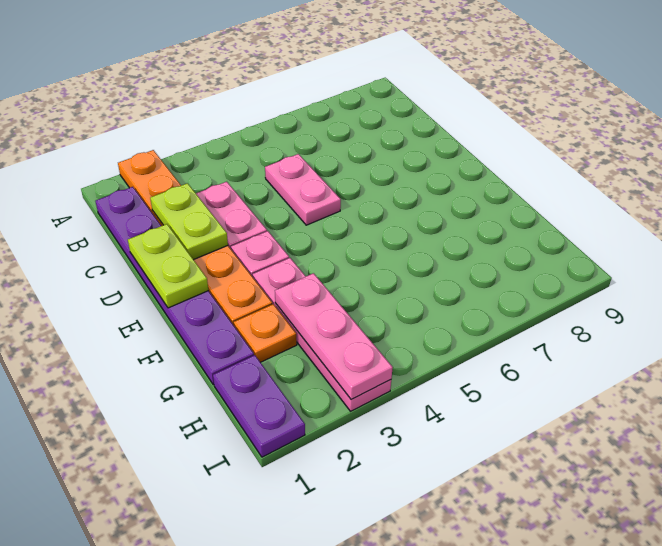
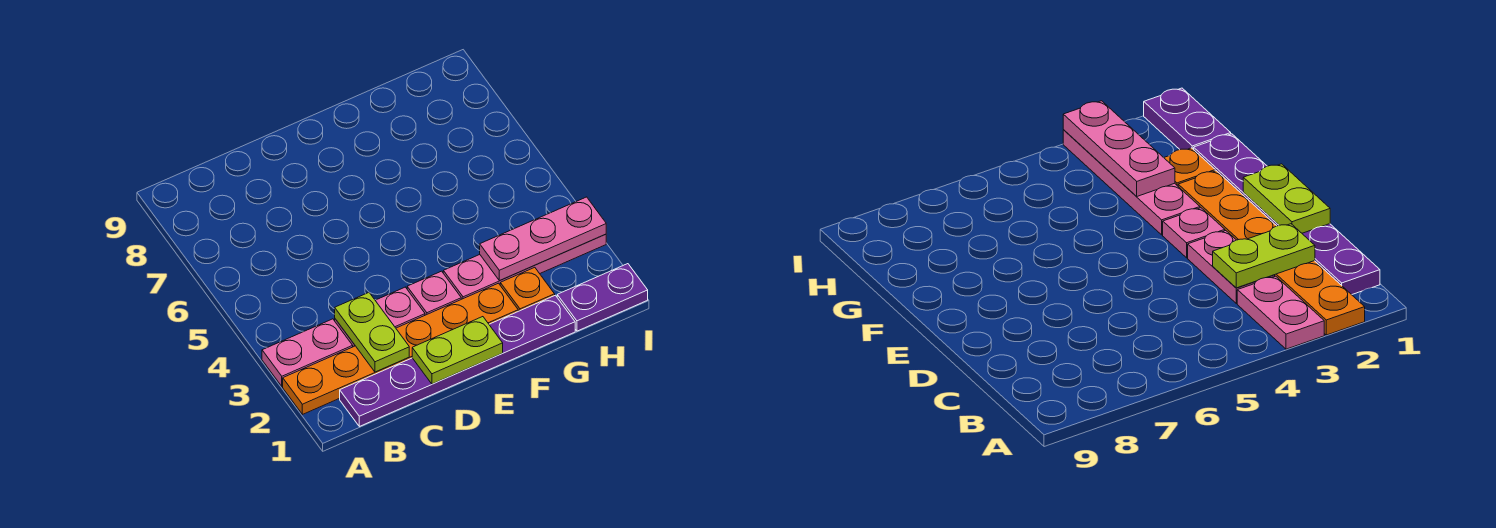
lime plate C2:D2 level 2 -> lime plate C2:C3 level 2
pink plate C5:D5 level 1 -> pink plate A3:B3 level 1

